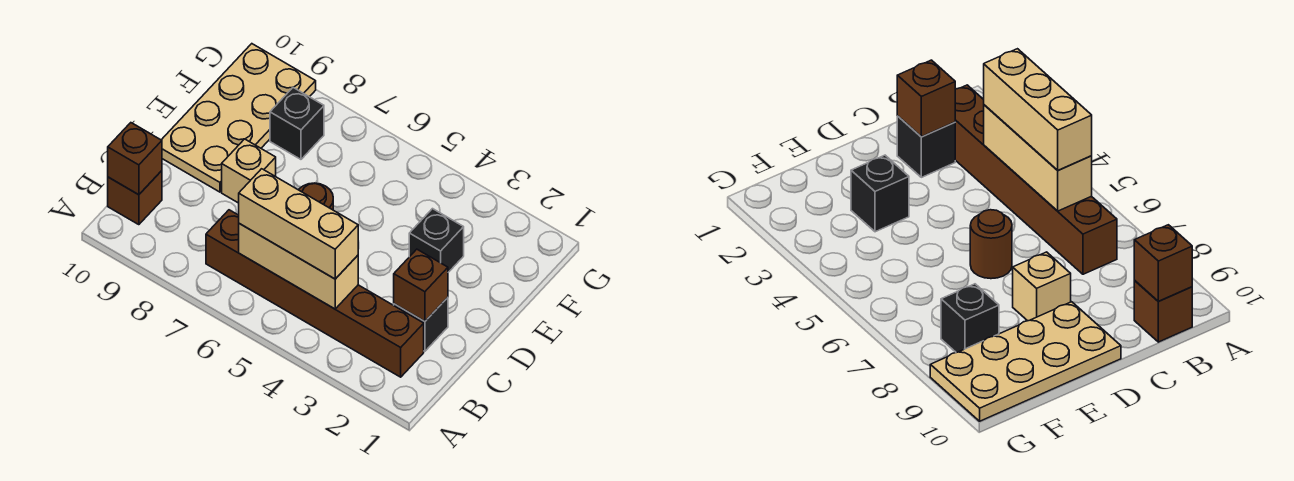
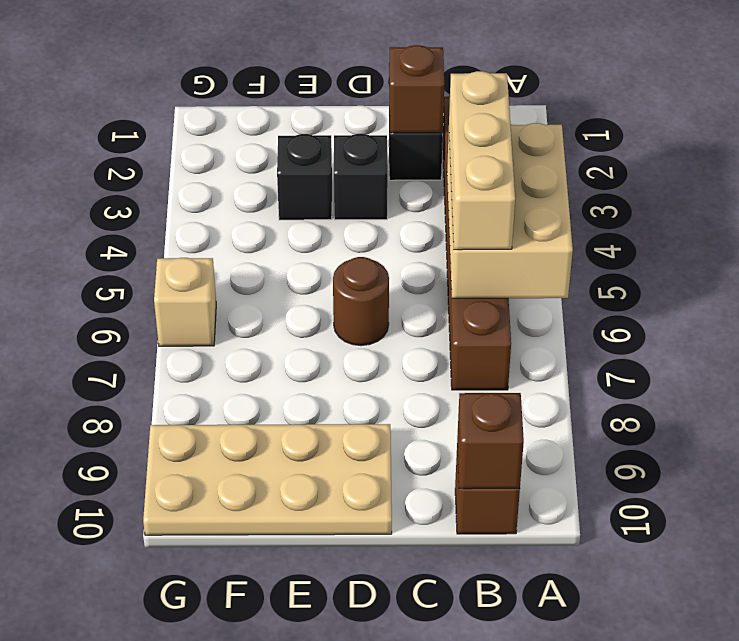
tan brick B4:B6 level 2 -> tan brick A4:B6 level 2
tan brick D8 level 1 -> tan brick G6 level 1
black brick F8 level 1 -> black brick D3 level 1

